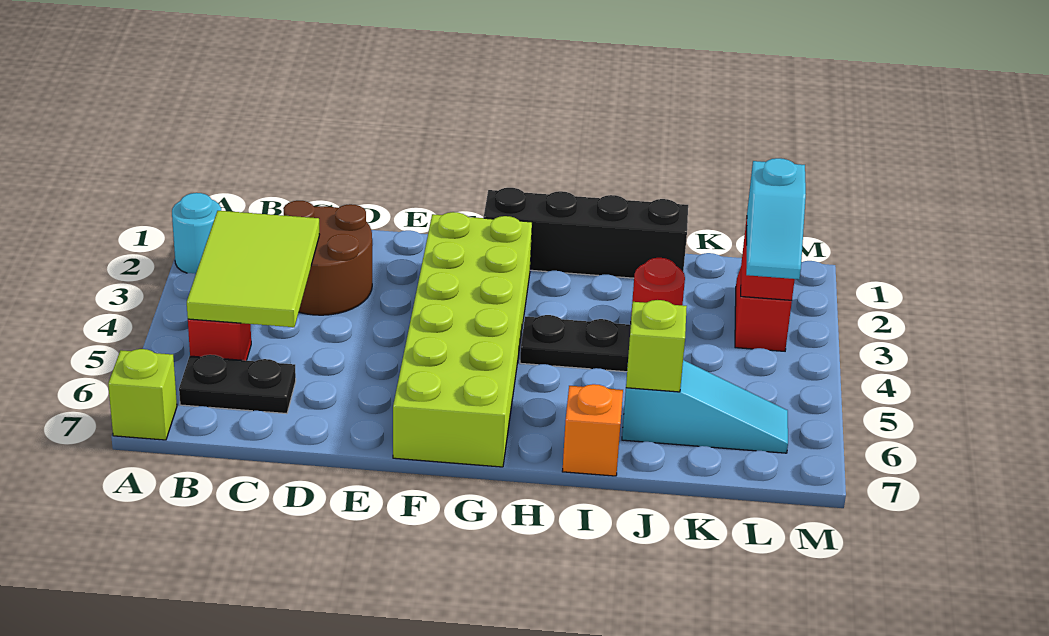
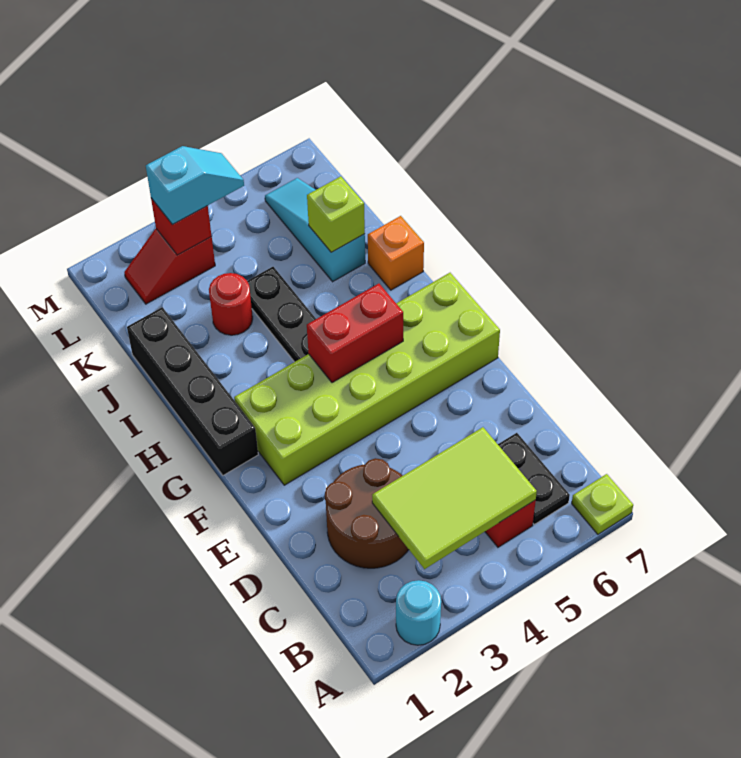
lime brick A7 level 1 -> lime plate A7 level 1
none -> red brick G4:G5 level 2

